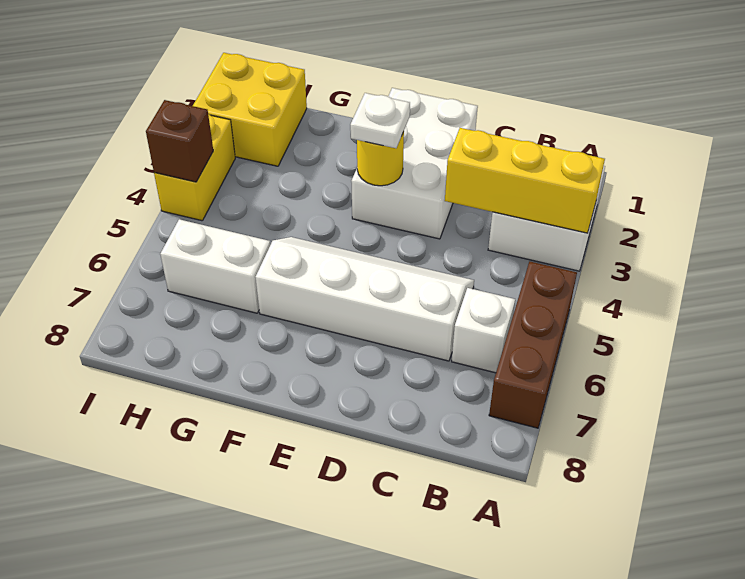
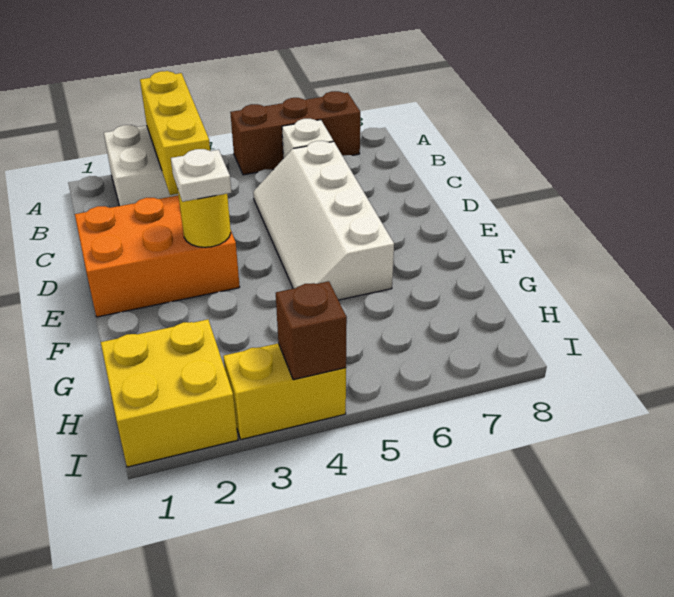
white brick D1:E3 level 1 -> orange brick D1:E3 level 1
white brick G6:H6 level 1 -> none

